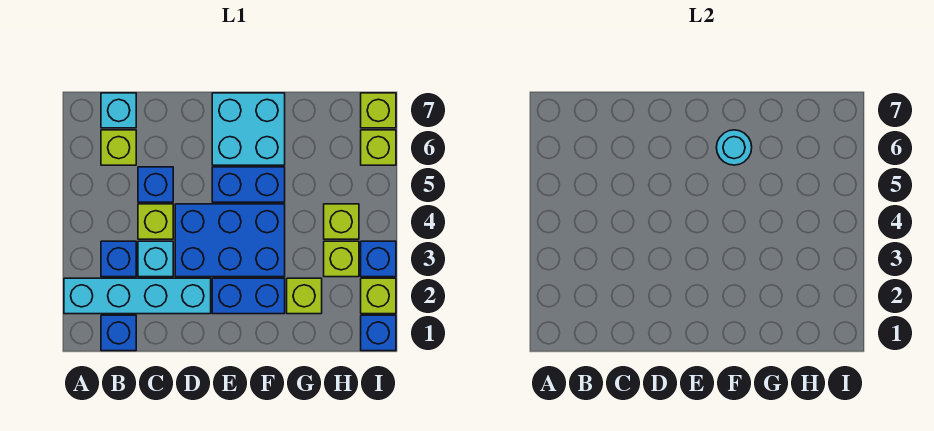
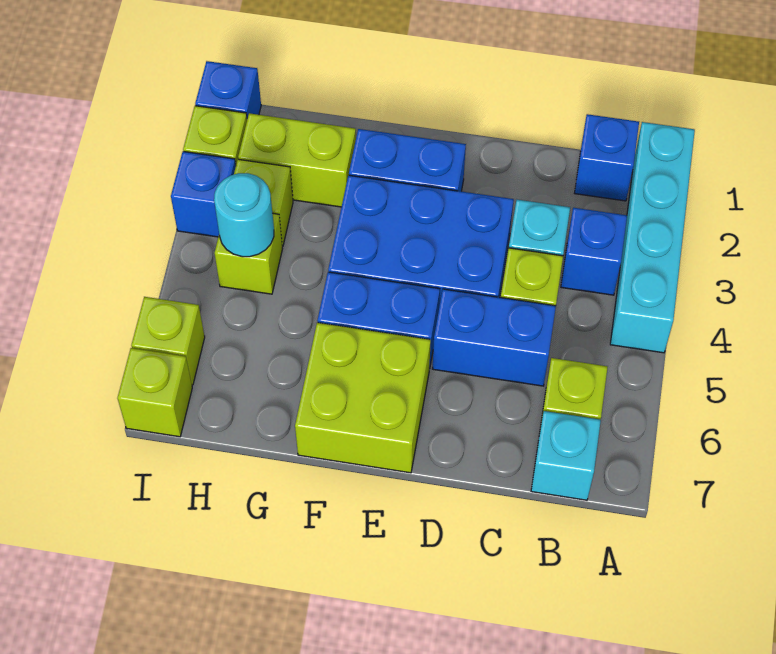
cyan brick A2:D2 level 1 -> cyan brick A1:A4 level 1
blue brick C5 level 1 -> blue brick C5:D5 level 1
cyan brick E6:F7 level 1 -> lime brick E6:F7 level 1
cyan round brick F6 level 2 -> cyan round brick H4 level 2
lime brick G2 level 1 -> lime brick G2:H2 level 1

